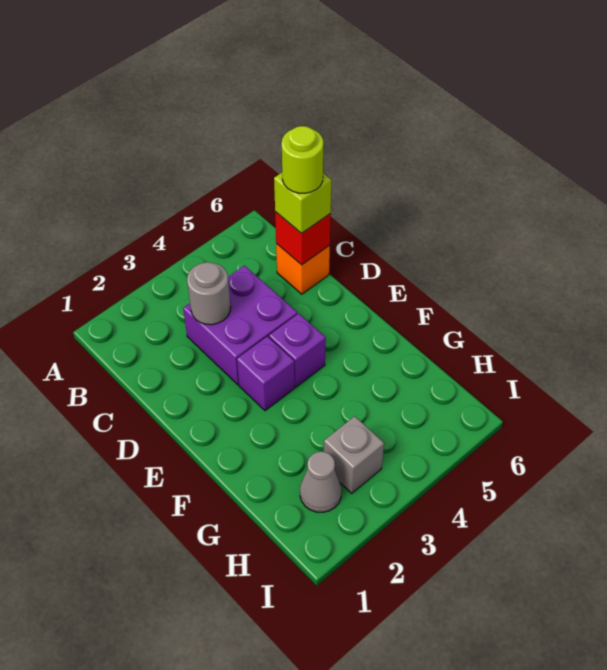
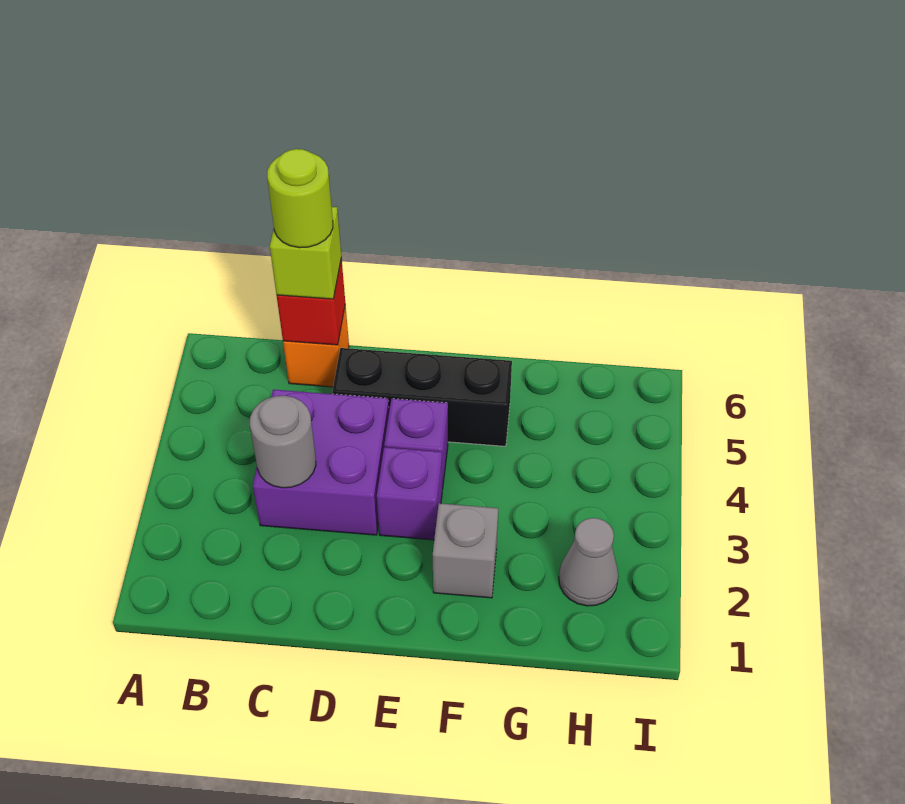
none -> black brick D5:F5 level 1
grey brick H3 level 1 -> grey brick F2 level 1

